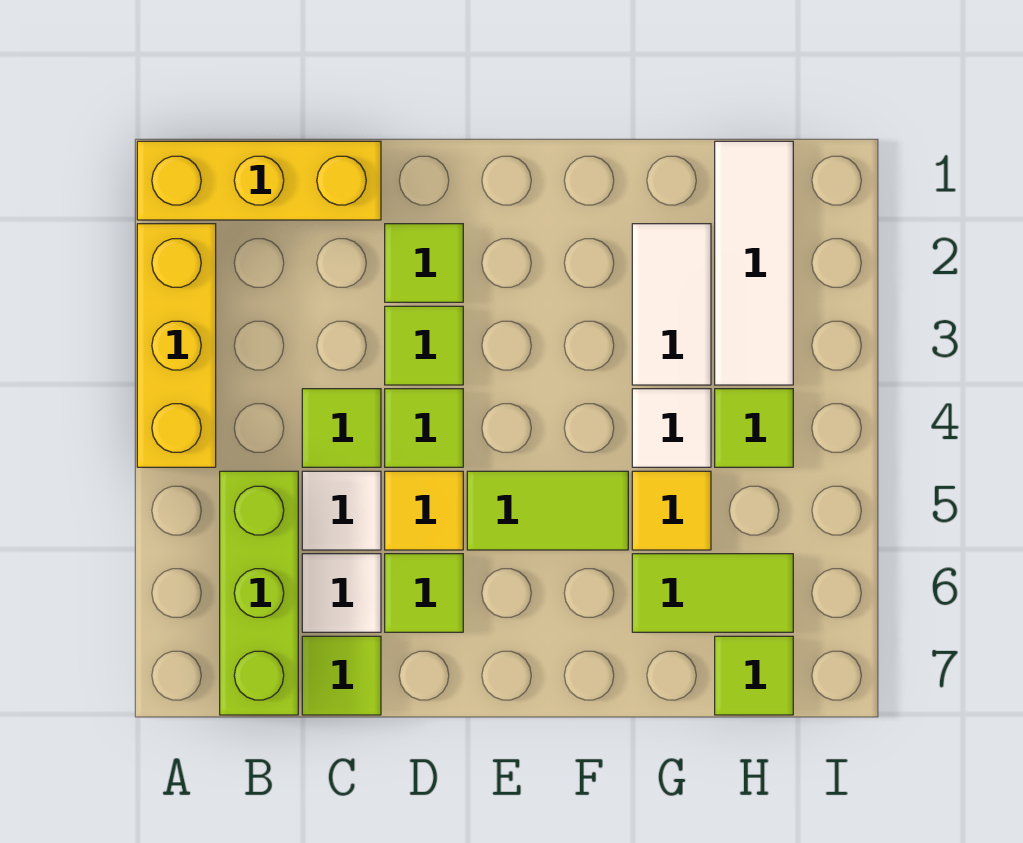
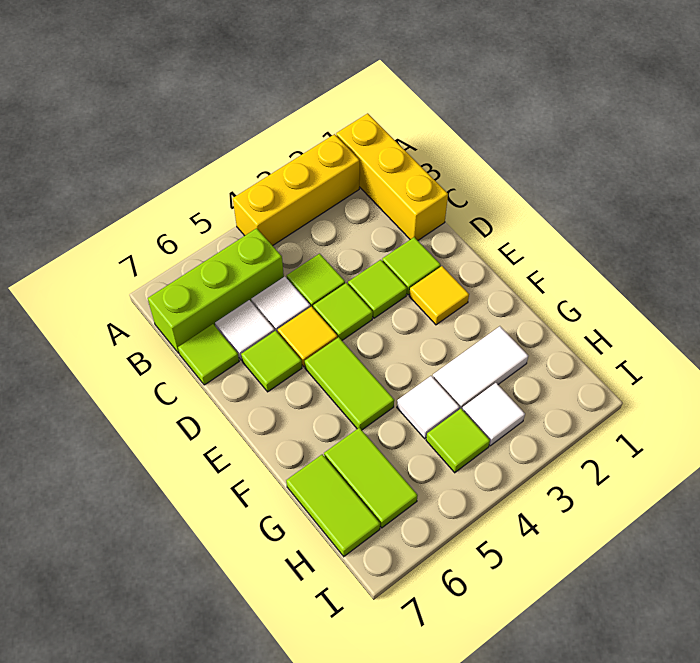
yellow tile G5 level 1 -> yellow tile E2 level 1
white tile H1:H3 level 1 -> white tile H3 level 1
lime tile H7 level 1 -> lime tile G7:H7 level 1

